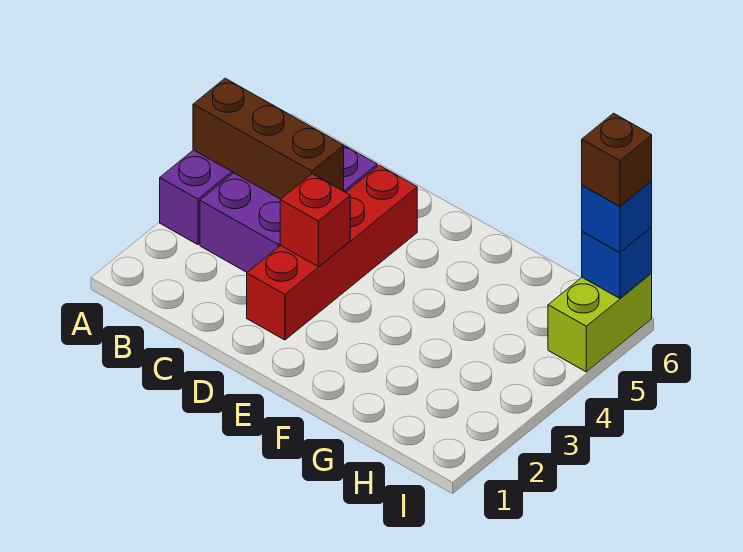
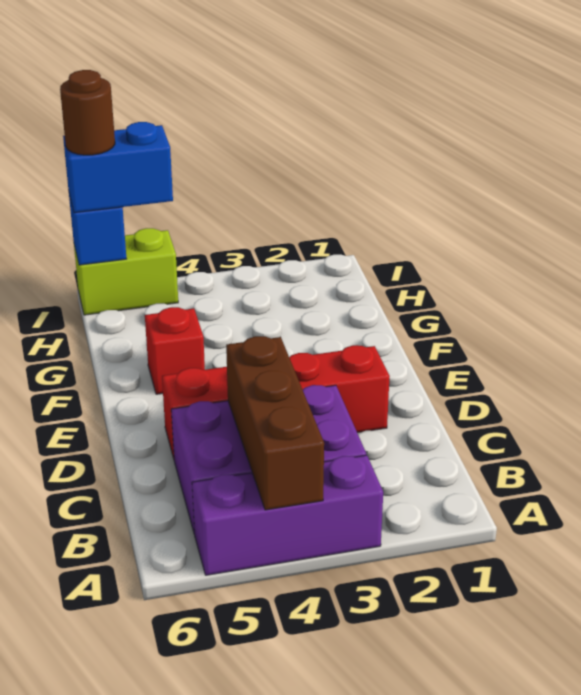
red brick D3 level 2 -> red brick F5 level 1
blue brick I6 level 3 -> blue brick I5:I6 level 3
brown brick I6 level 4 -> brown round brick I6 level 4

